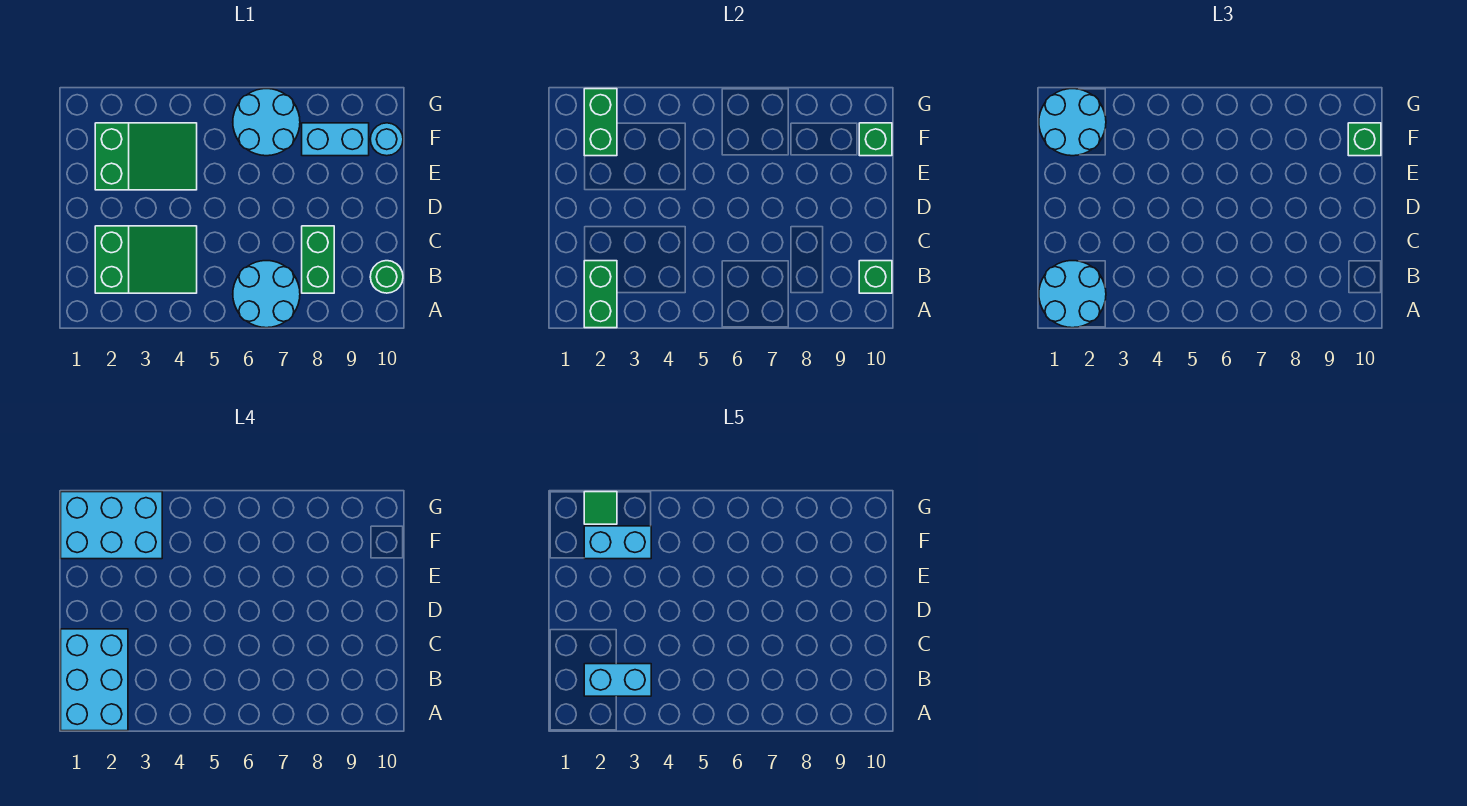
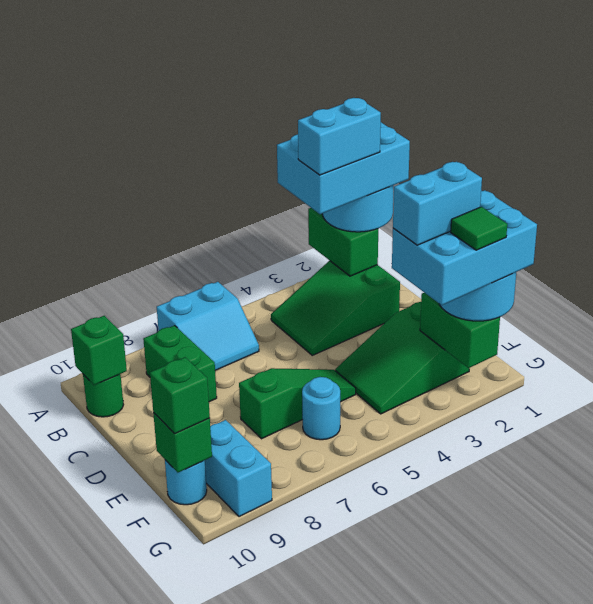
cyan brick A1:C2 level 4 -> cyan brick A1:B3 level 4
cyan round brick A6:B7 level 1 -> cyan slope A6:B7 level 1 top A
none -> green slope E5:E7 level 1 top 7
cyan round brick F6:G7 level 1 -> cyan round brick F6 level 1
cyan brick F8:F9 level 1 -> cyan brick F9:G9 level 1

